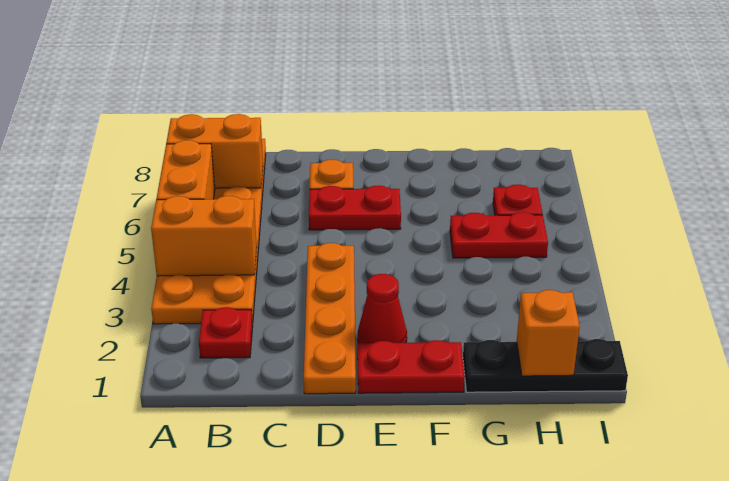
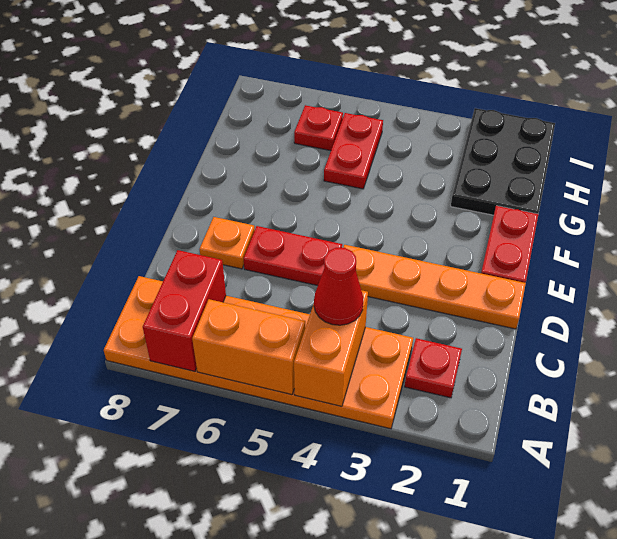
orange brick A7:B7 level 2 -> red brick A7:B7 level 2
red plate D6:E6 level 1 -> red plate D5:D6 level 1
red cone E2 level 1 -> red cone B4 level 3
black plate G1:I1 level 1 -> black plate G1:I2 level 1
orange brick H1 level 2 -> none

